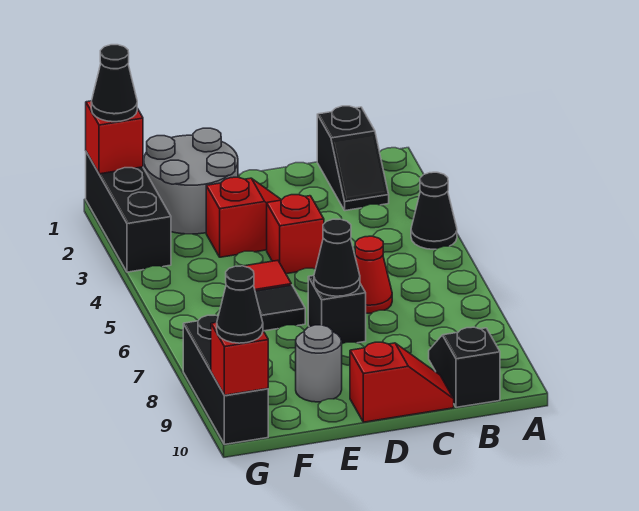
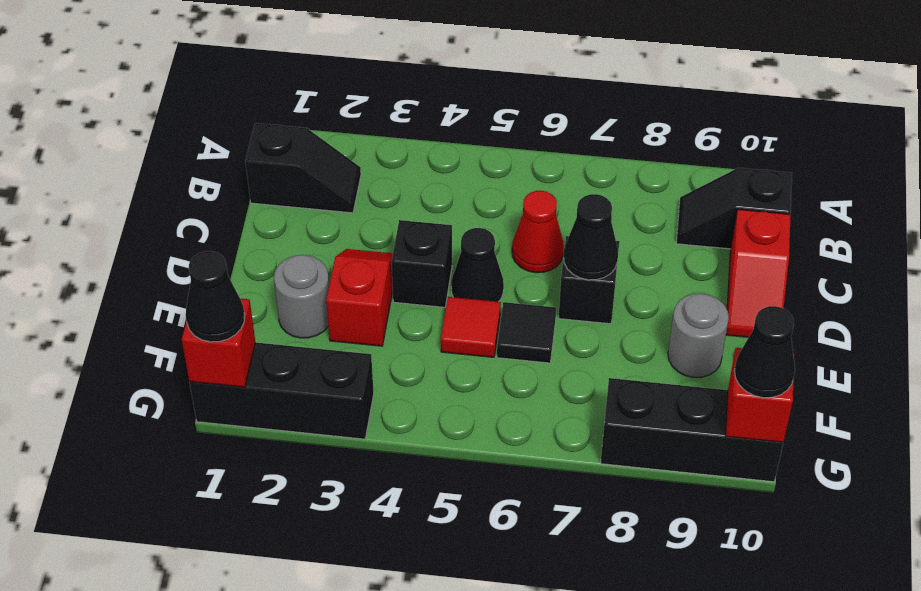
black cone A4 level 1 -> black cone D5 level 1
red slope C10:D10 level 1 top D -> red slope C10:D10 level 1 top C
red brick D4 level 1 -> black brick D4 level 1
grey round brick E1:F2 level 1 -> grey round brick E2 level 1

